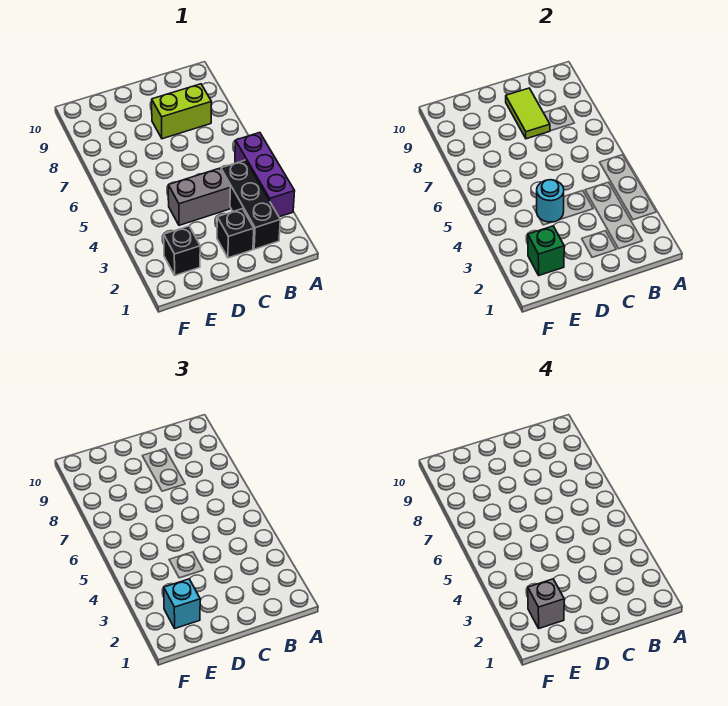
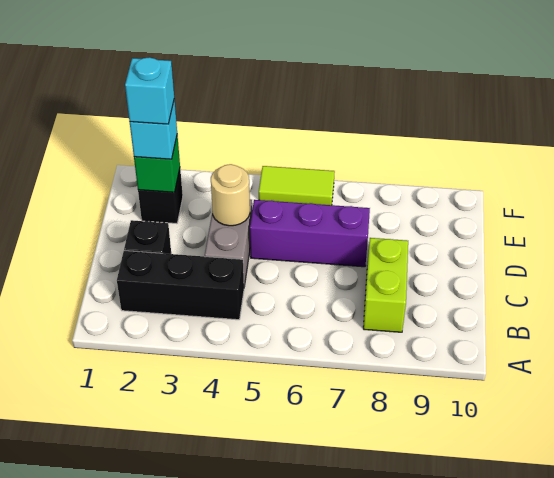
purple brick A3:A5 level 1 -> purple brick D5:D7 level 1
lime tile C8:C9 level 2 -> lime tile F5:F6 level 1
cyan round brick D4 level 2 -> tan round brick D4 level 2
grey brick E2 level 4 -> cyan brick E2 level 4

